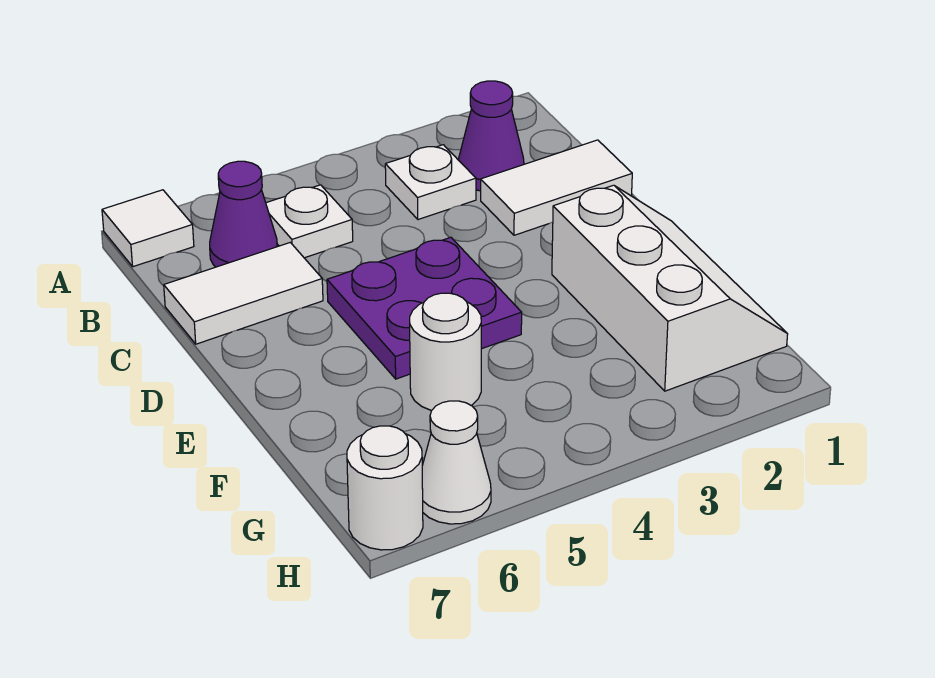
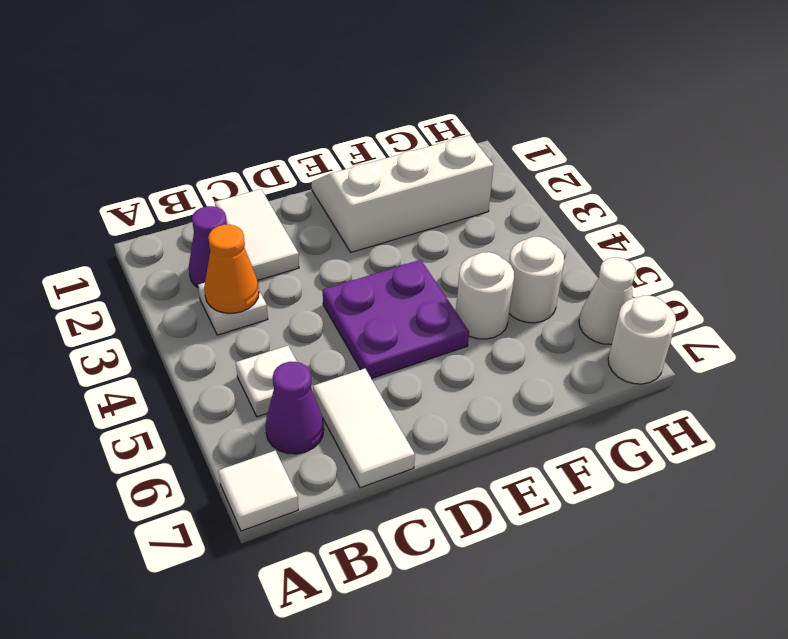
none -> orange cone B3 level 2
none -> white round brick G5 level 1

